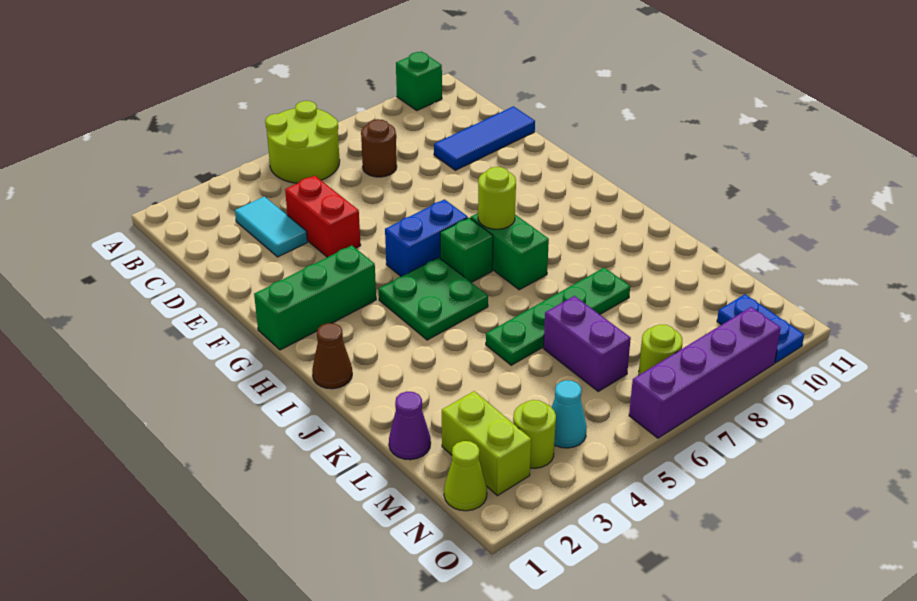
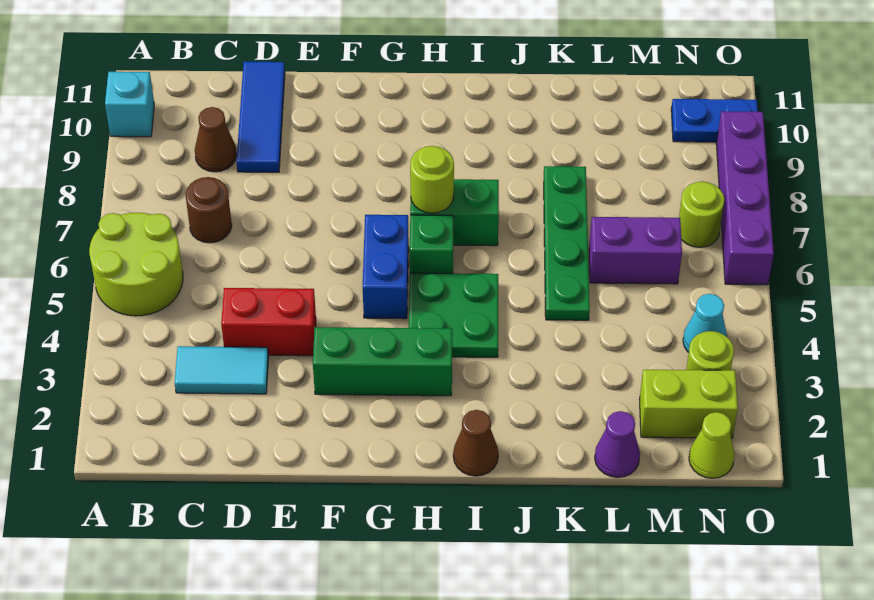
green brick A10 level 1 -> cyan brick A10 level 1
none -> brown cone C9 level 1
green brick G1:G3 level 1 -> green brick F3:H3 level 1

